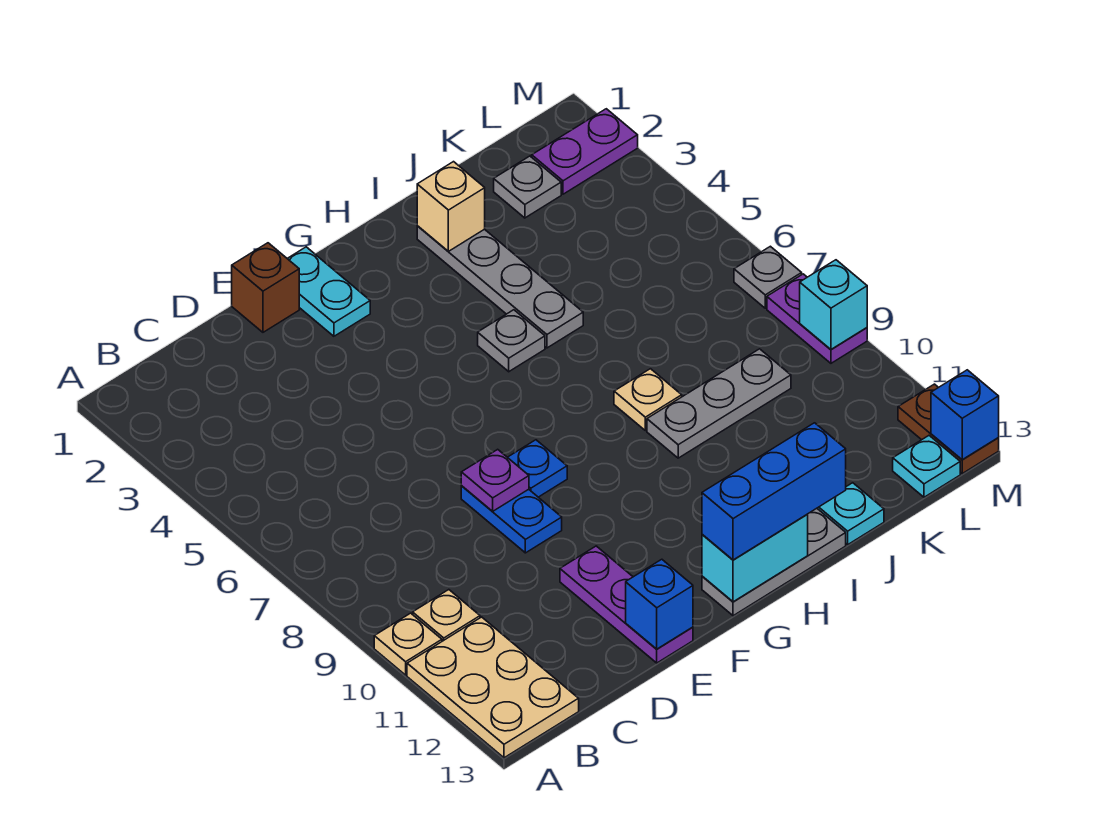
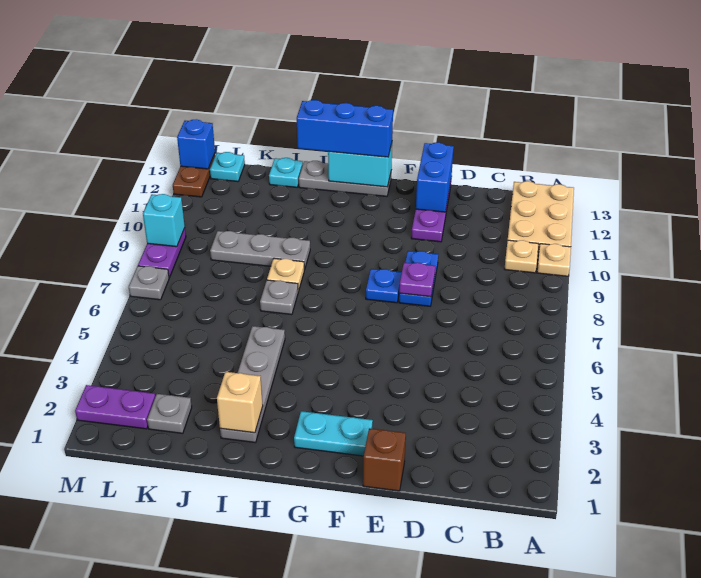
blue brick E13 level 2 -> blue brick E12:E13 level 2
cyan plate F1:F2 level 1 -> cyan plate F2:G2 level 1
grey plate H5 level 1 -> grey plate I7 level 1

